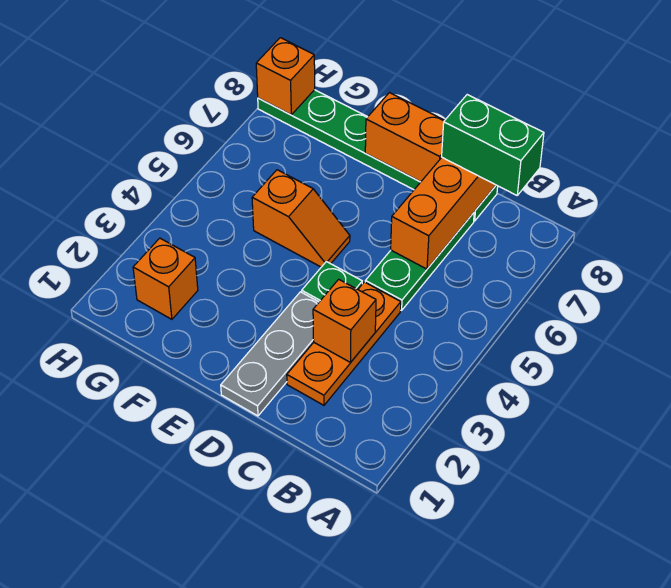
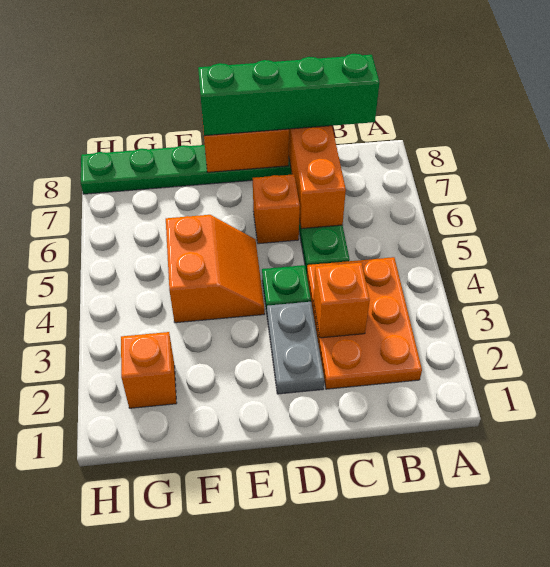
green brick B8:C8 level 3 -> green brick B8:E8 level 3
orange plate C2:C4 level 1 -> orange plate B2:C4 level 1
grey plate D1:D3 level 1 -> grey plate D2:D3 level 1
orange slope E5:F5 level 1 top F -> orange slope E4:F5 level 1 top F
orange brick H8 level 2 -> orange brick D6 level 1

